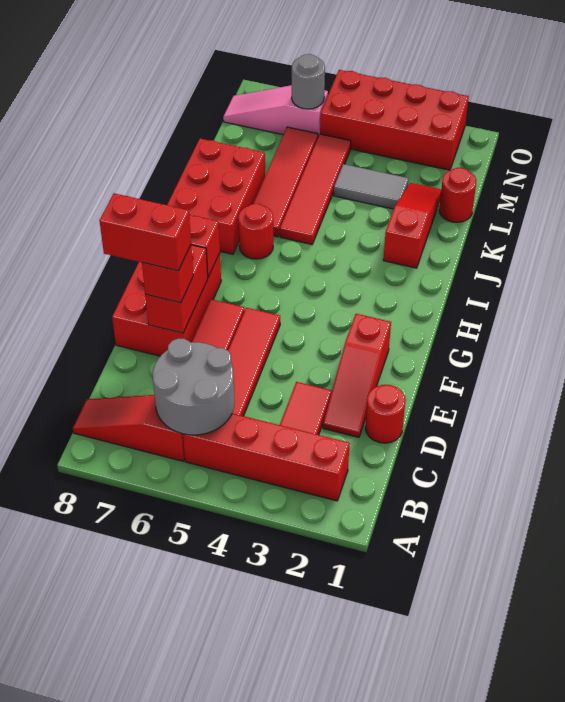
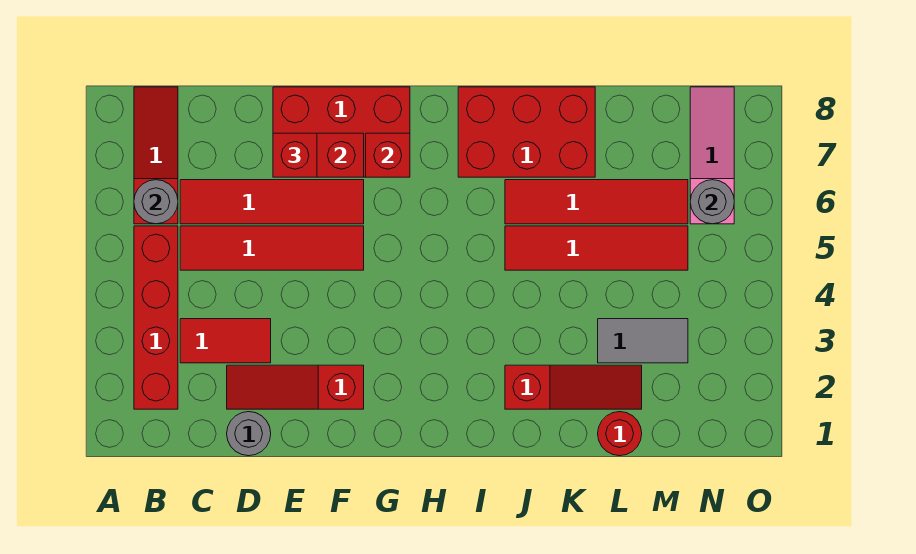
grey round brick B5:C6 level 2 -> grey round brick B6 level 2
red round brick D1 level 1 -> grey round brick D1 level 1
red brick E7:E8 level 4 -> none
red round brick I6 level 1 -> none
grey tile L3:L4 level 1 -> grey tile L3:M3 level 1
red brick N2:O5 level 1 -> none

